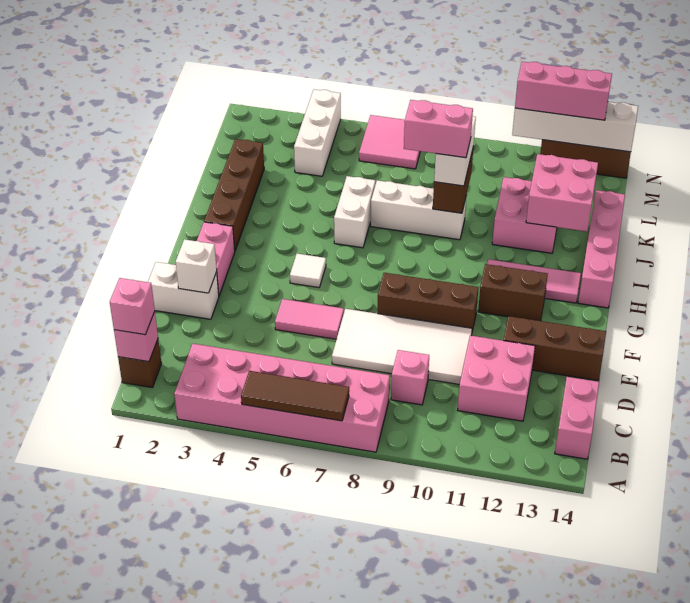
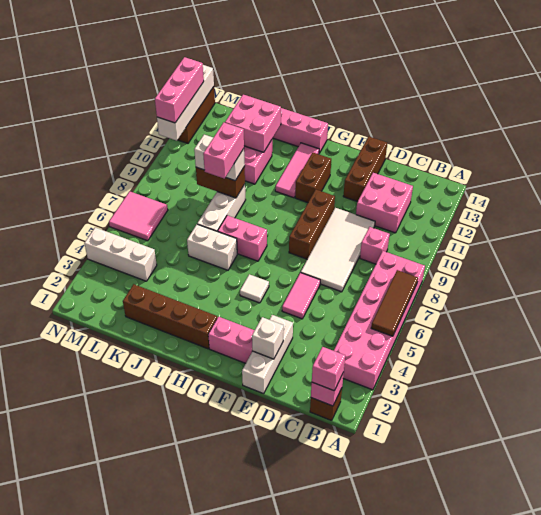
pink brick B14:C14 level 1 -> pink brick H7:I7 level 1
white brick E1:E2 level 1 -> white brick E1:E3 level 1

